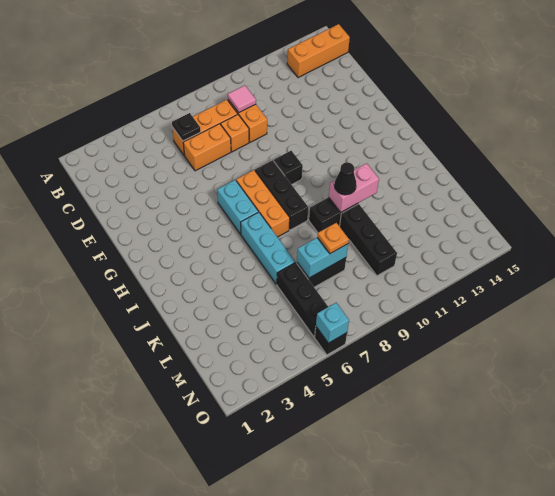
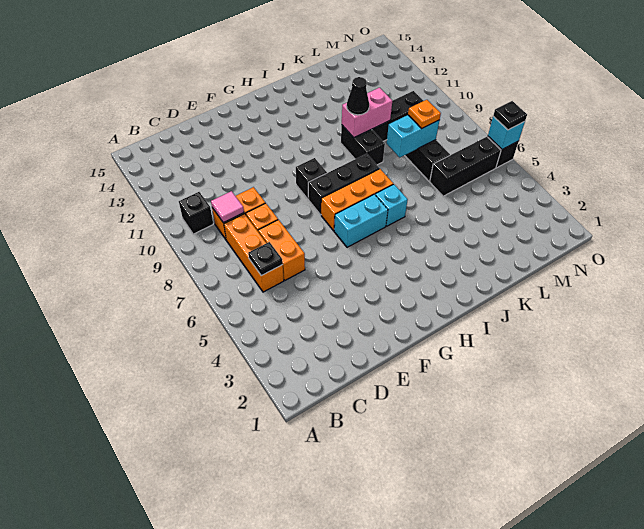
none -> black brick B10 level 1
orange brick B13:B15 level 1 -> none
cyan brick I6:K6 level 1 -> cyan brick I6 level 1
pink brick J10:J11 level 2 -> pink brick J10:K10 level 2
cyan brick L7:L8 level 2 -> cyan brick K8:L8 level 2
none -> black plate O6 level 3

